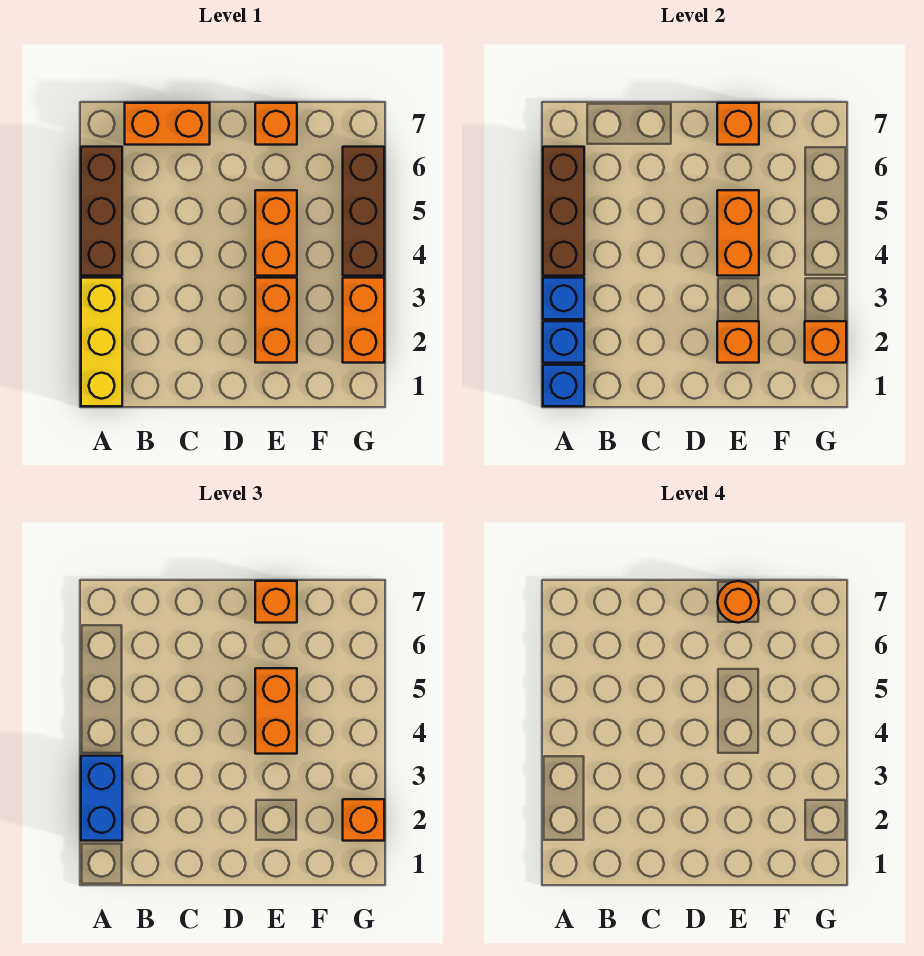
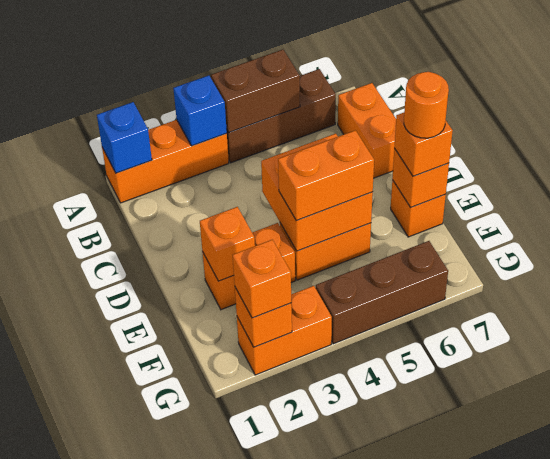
yellow brick A1:A3 level 1 -> orange brick A1:A3 level 1
blue brick A2 level 2 -> none
blue brick A2:A3 level 3 -> none
brown brick A4:A6 level 2 -> brown brick A4:A5 level 2
orange brick E4:E5 level 2 -> orange brick D4:E5 level 2

